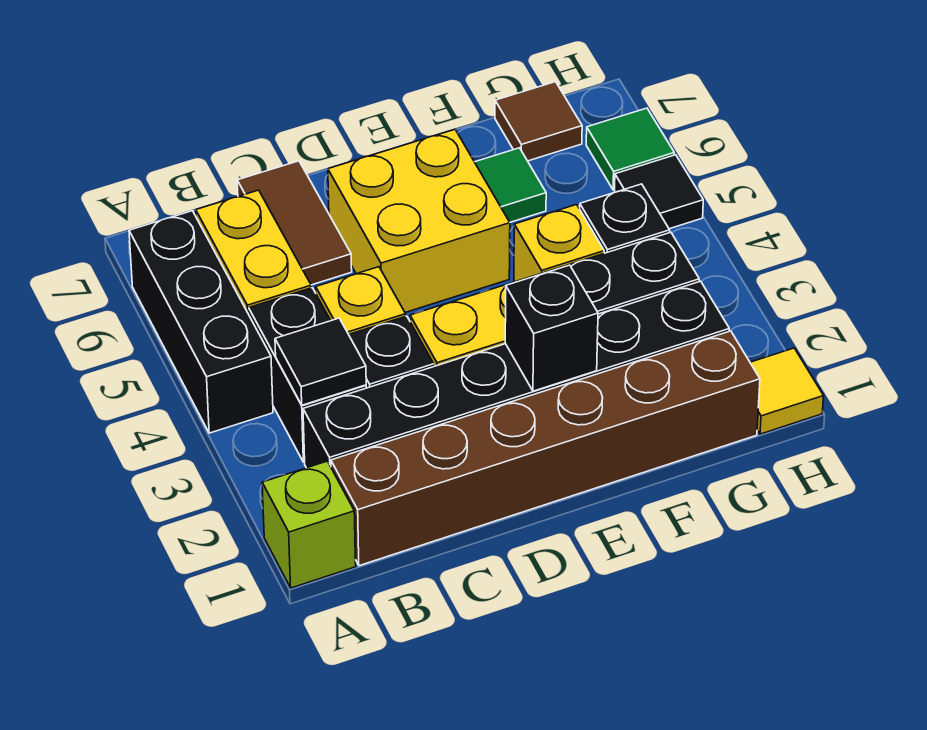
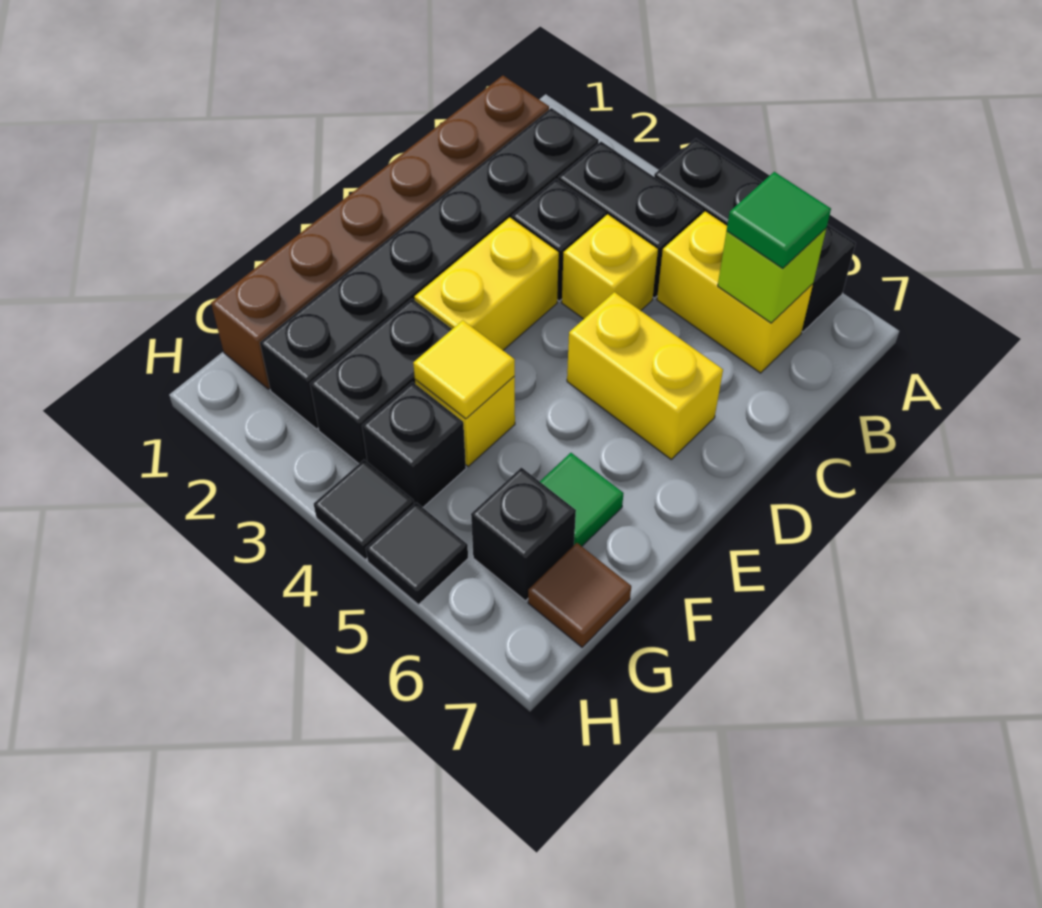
lime brick A1 level 1 -> lime brick B6 level 2
black tile B3 level 2 -> black tile H4 level 1
brown tile C6:C7 level 1 -> none
yellow brick D5:E6 level 1 -> yellow brick D5:D6 level 1
black brick E2 level 2 -> black brick G6 level 1
yellow tile H1 level 1 -> yellow tile F4 level 2
green tile H6 level 1 -> green tile B6 level 3

